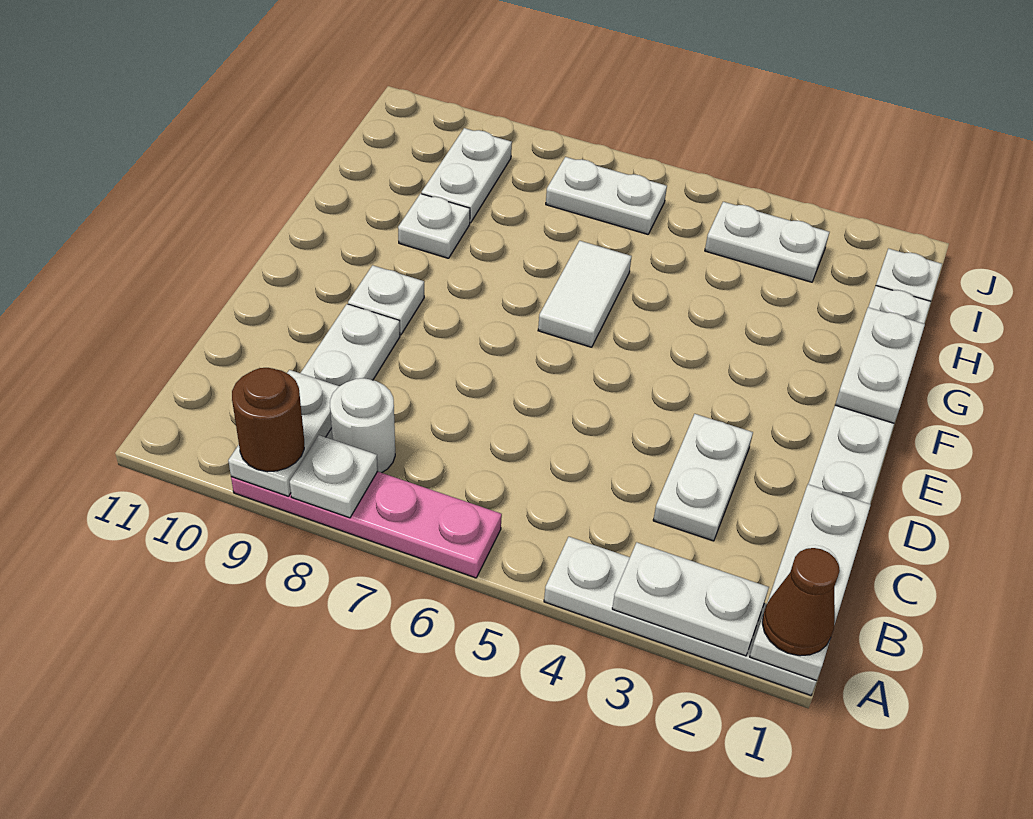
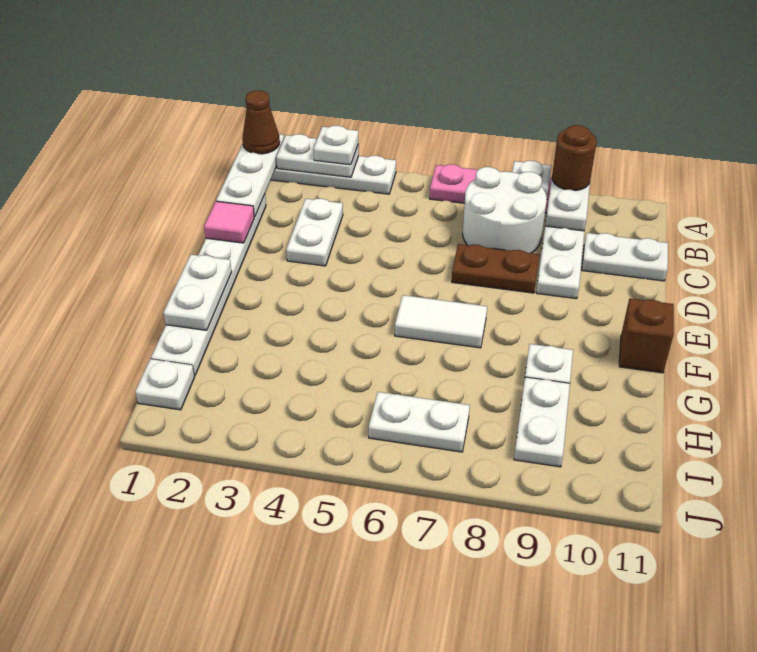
white round brick B8 level 1 -> white round brick B7:C8 level 1
none -> pink tile D1 level 2
none -> brown plate D7:D8 level 1
white plate E9 level 1 -> white plate A3 level 3
white tile F6:G6 level 1 -> white tile F6:F7 level 1
none -> brown brick F11 level 1
white plate I3:I4 level 1 -> white plate C10:C11 level 1

